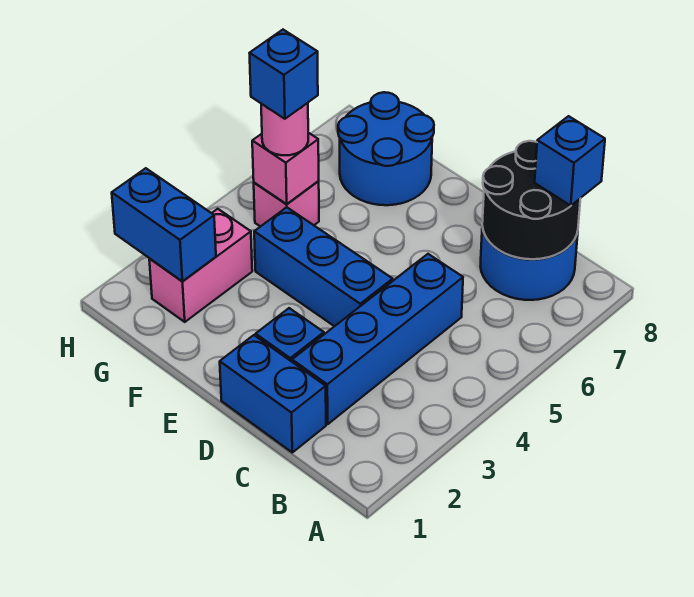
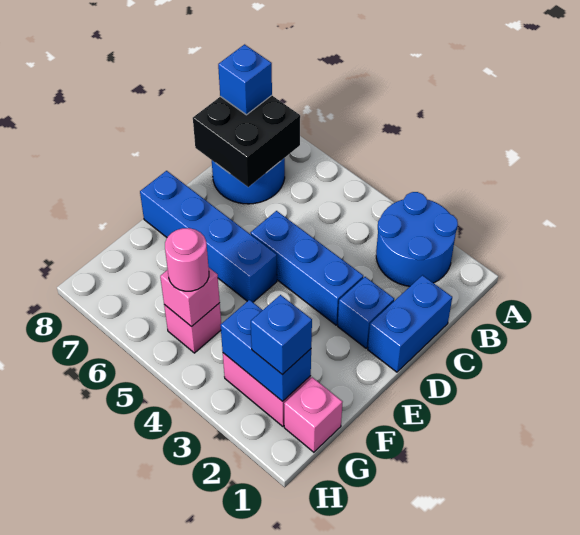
black round brick B7:C8 level 2 -> black brick B7:C8 level 2
blue brick C2:C5 level 1 -> blue brick E5:E8 level 1
blue brick D4:F4 level 1 -> blue brick D3:D5 level 1
blue round brick F7:G8 level 1 -> blue round brick A2:B3 level 1
none -> pink brick G1 level 1
blue brick G2:H2 level 2 -> blue brick G2:G3 level 2
blue brick G5 level 4 -> blue brick G2 level 3

